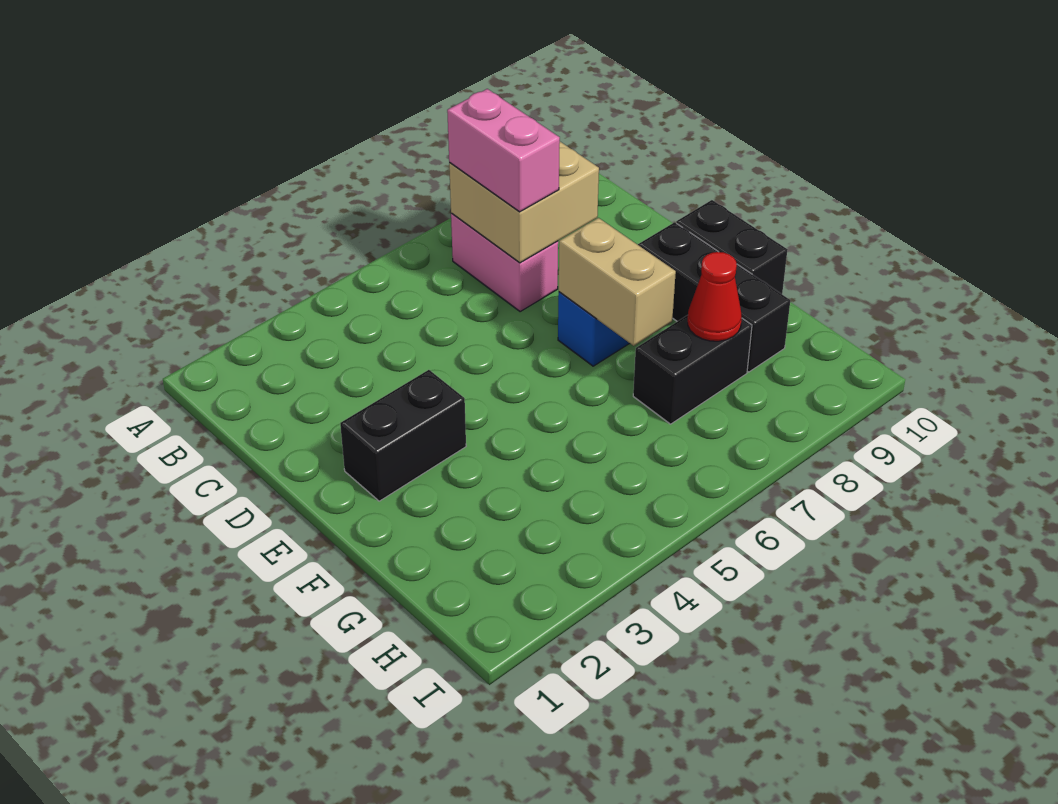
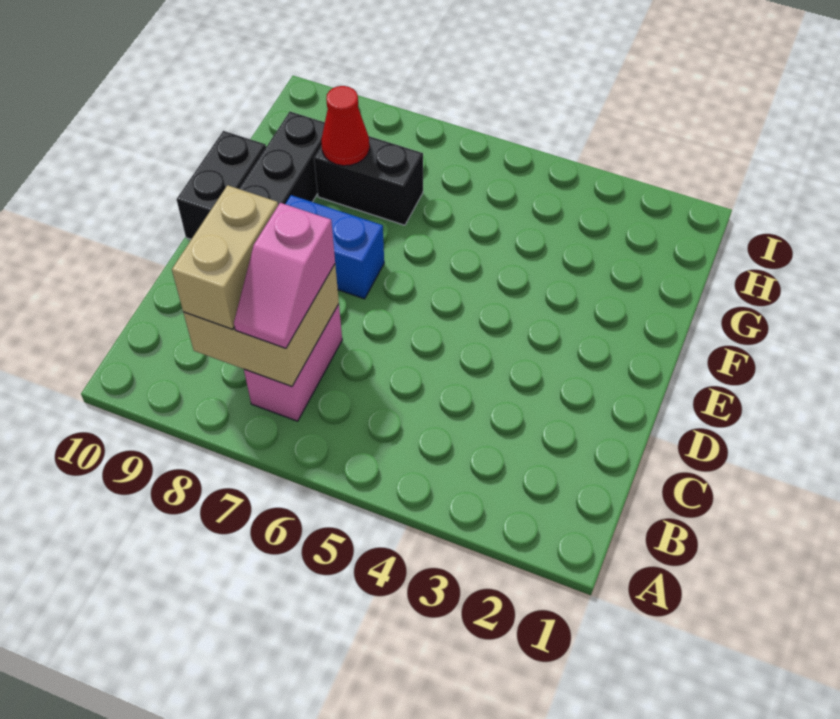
pink brick B7:C7 level 3 -> pink slope B7:C7 level 3 top C
black brick E2:E3 level 1 -> none
tan brick E7:F7 level 2 -> tan brick B8:C8 level 3

